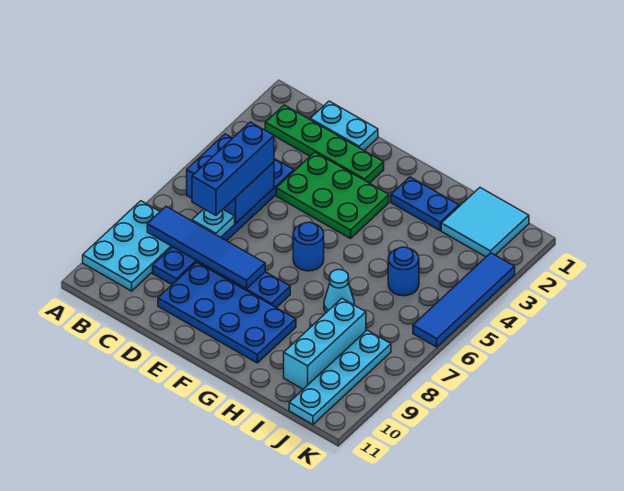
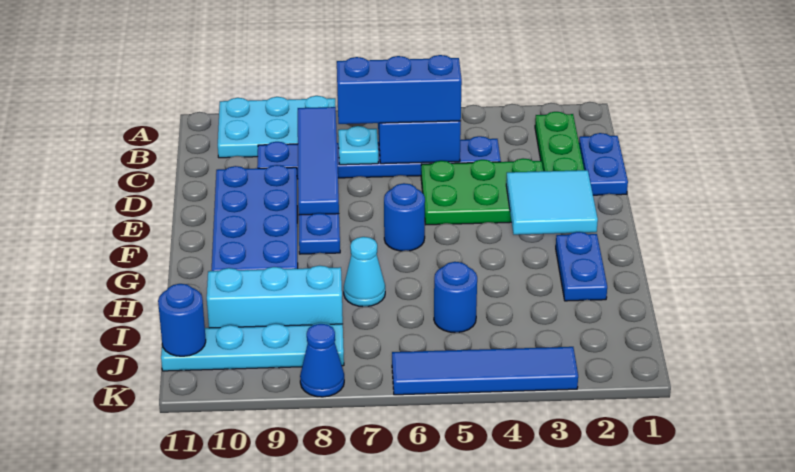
cyan plate C1:D1 level 1 -> blue plate C1:D1 level 1
green plate D3:F4 level 1 -> green plate D3:E5 level 1
cyan tile I1:J2 level 1 -> cyan tile E2:F3 level 2
none -> blue round brick J11 level 2
none -> blue cone K8 level 1

